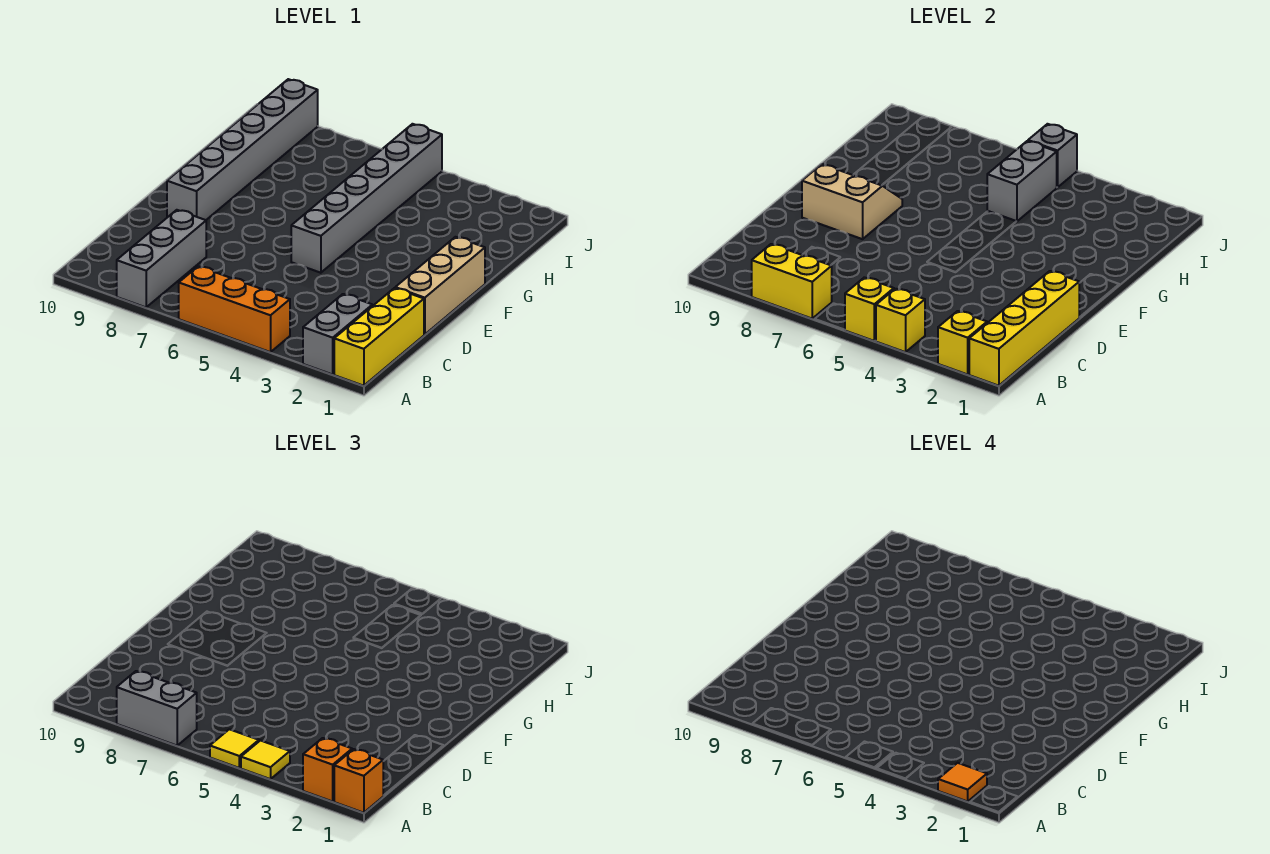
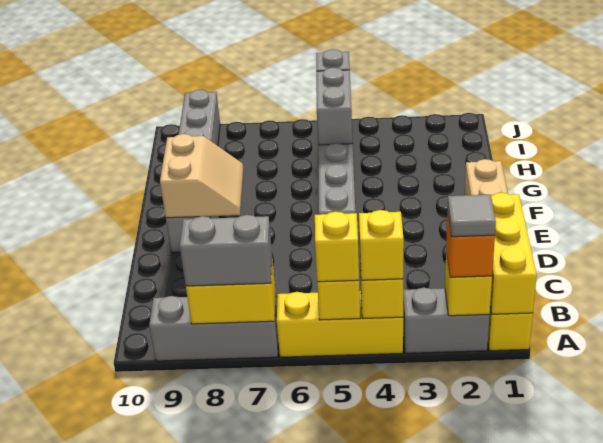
yellow brick A1:D1 level 2 -> yellow brick A1:C1 level 2
orange brick A1 level 3 -> none
grey brick A2:B2 level 1 -> grey brick A2:A3 level 1
orange tile A2 level 4 -> grey tile A2 level 4
orange brick A4:A6 level 1 -> yellow brick A4:A6 level 1
yellow tile A4 level 3 -> yellow brick A4 level 3
yellow tile A5 level 3 -> yellow brick A5 level 3
grey brick A8:C8 level 1 -> grey brick A7:A9 level 1
tan slope E8:F9 level 2 top E -> tan slope E8:F9 level 2 top 9

